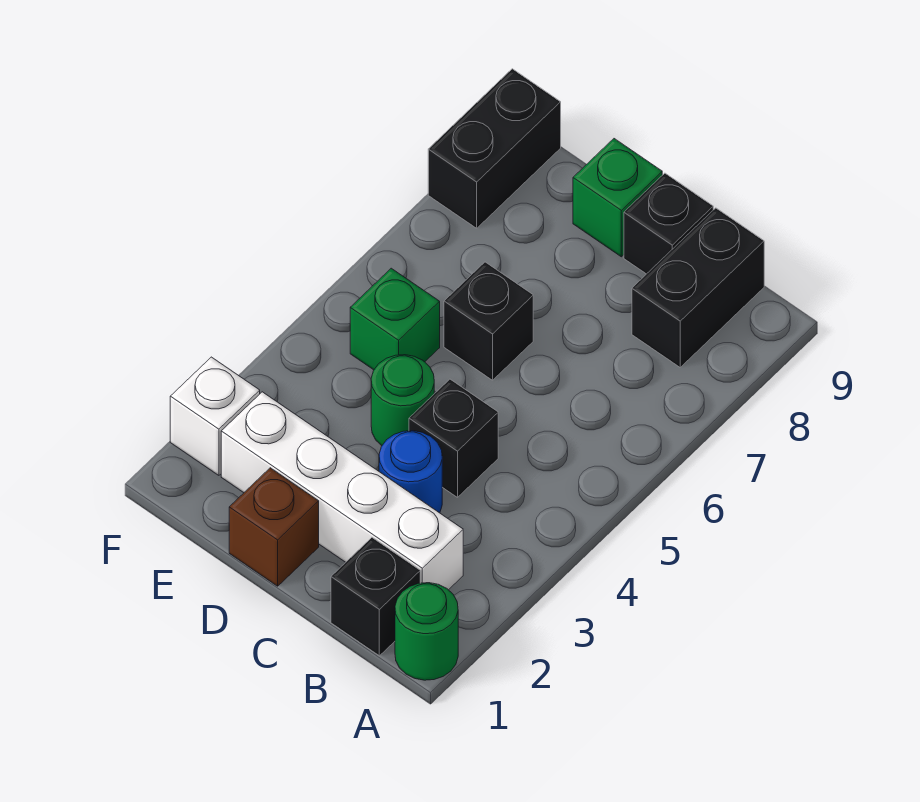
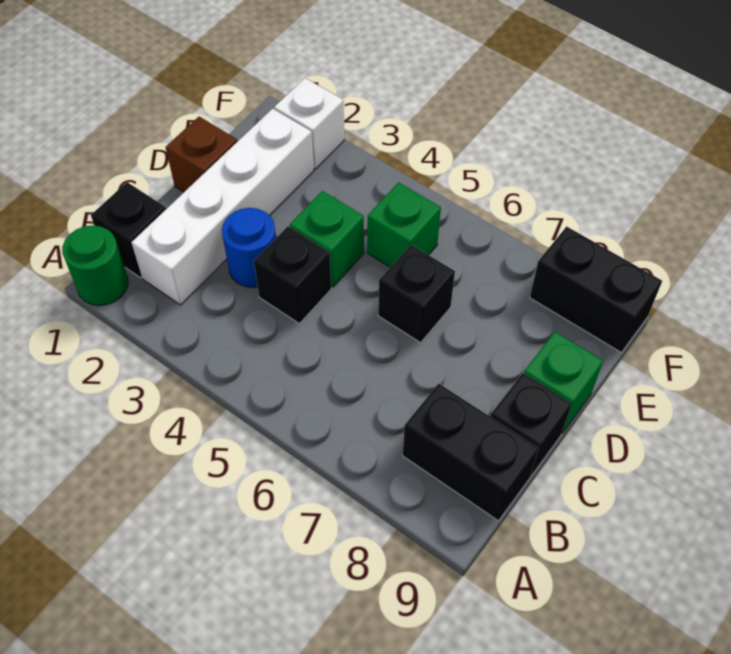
green round brick D4 level 1 -> green brick D4 level 1

